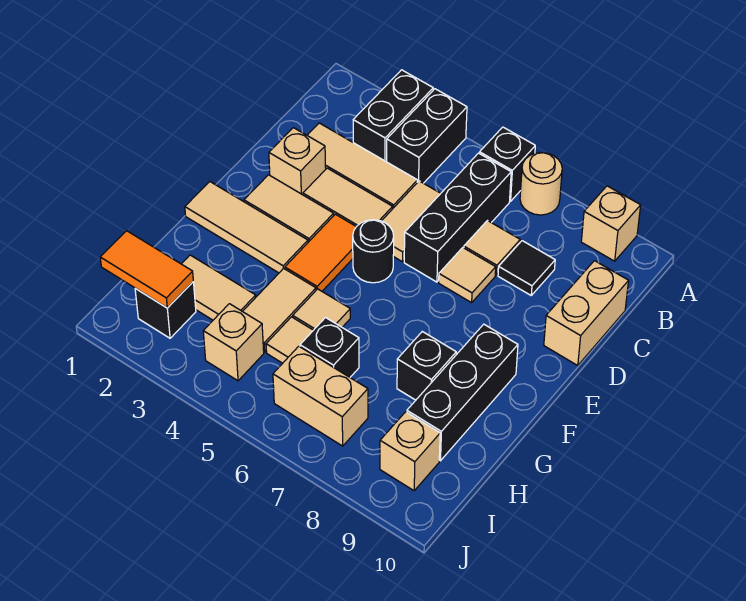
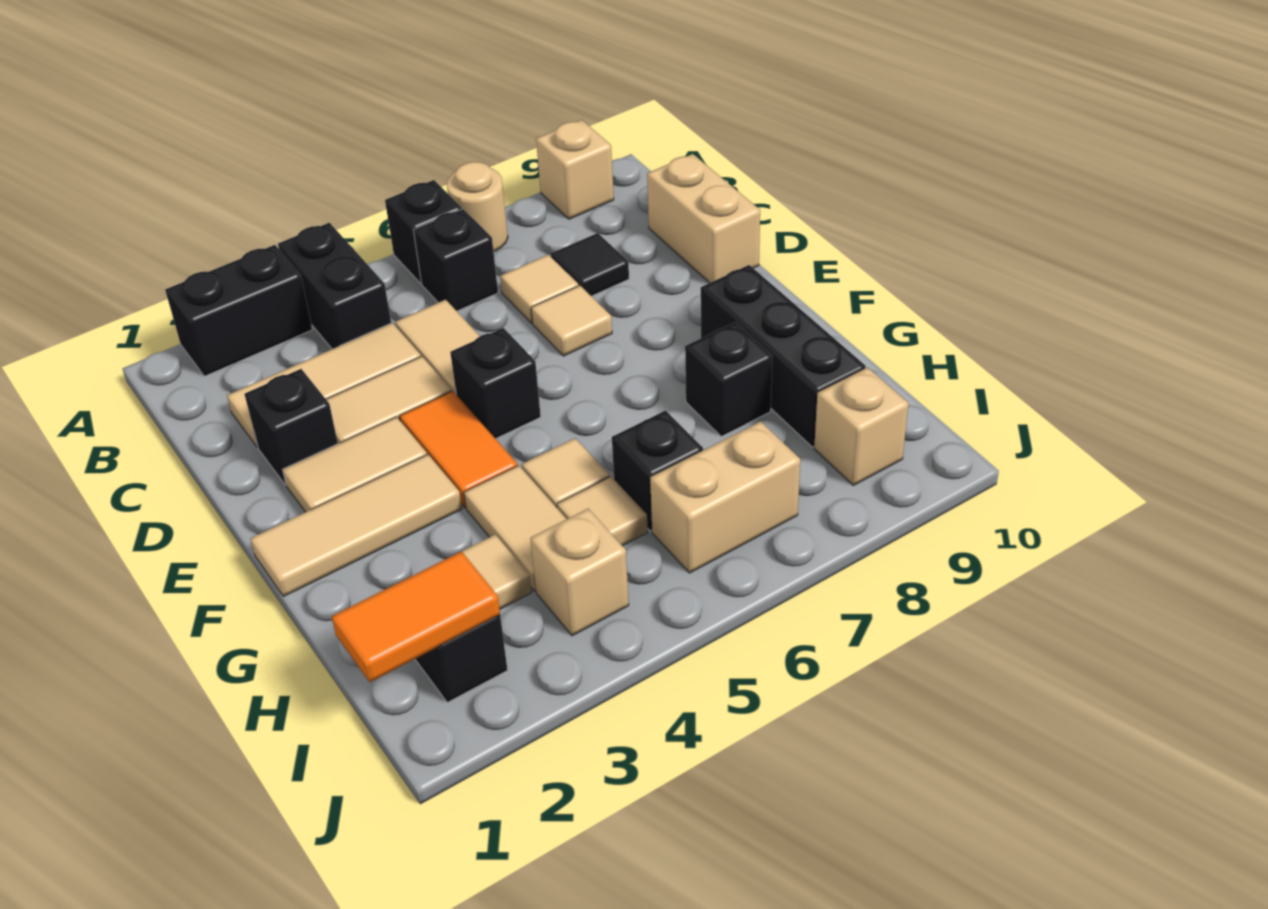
black brick A3:B3 level 1 -> black brick A2:A3 level 1
black brick B6:D6 level 1 -> black brick B6 level 1
tan brick D2 level 1 -> black brick D2 level 1
black round brick E5 level 1 -> black brick E5 level 1

